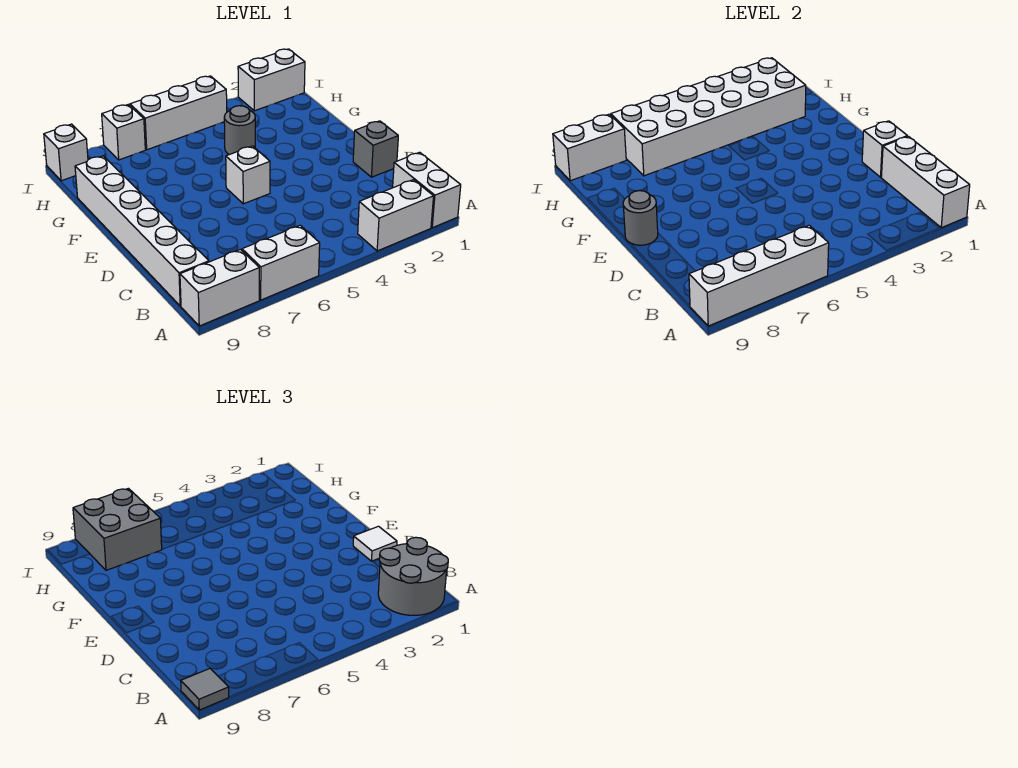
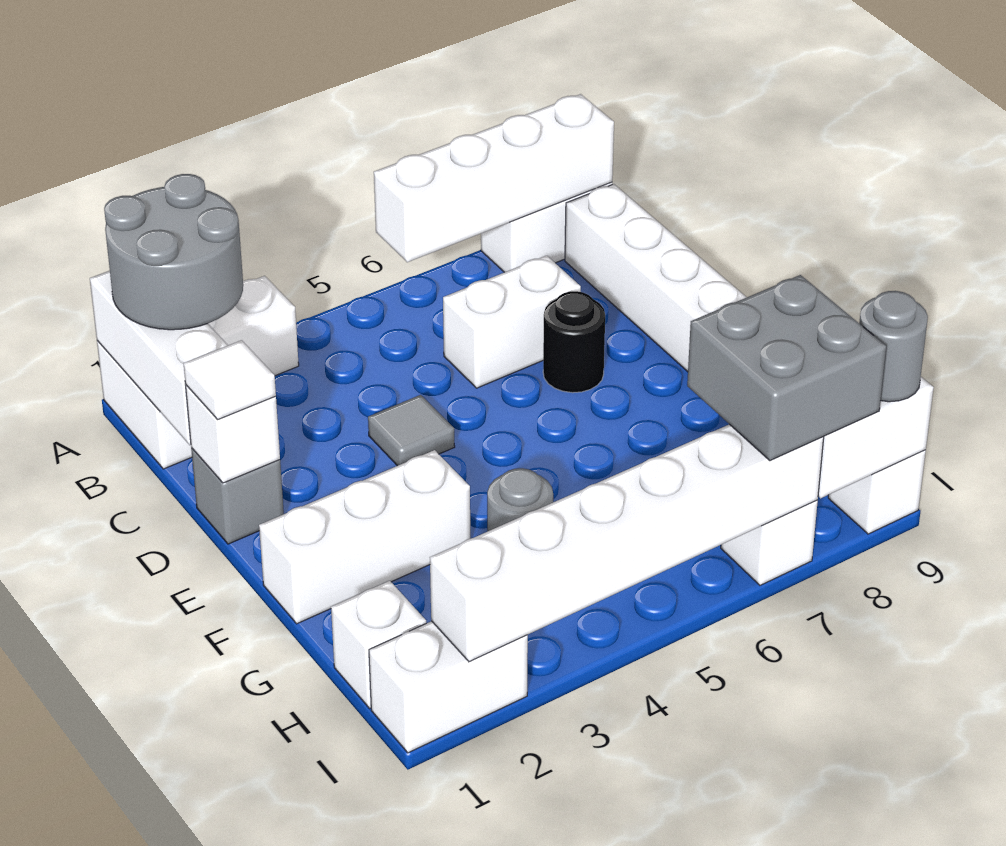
white brick A6:A7 level 1 -> white brick C6:C7 level 1
grey tile A9 level 3 -> grey tile D4 level 1
none -> black round brick D7 level 1
white brick E5 level 1 -> white brick H1 level 1
grey round brick E9 level 2 -> grey round brick I9 level 3
white brick H2:I7 level 2 -> white brick I2:I7 level 2
white brick I4:I6 level 1 -> white brick F1:F3 level 1

